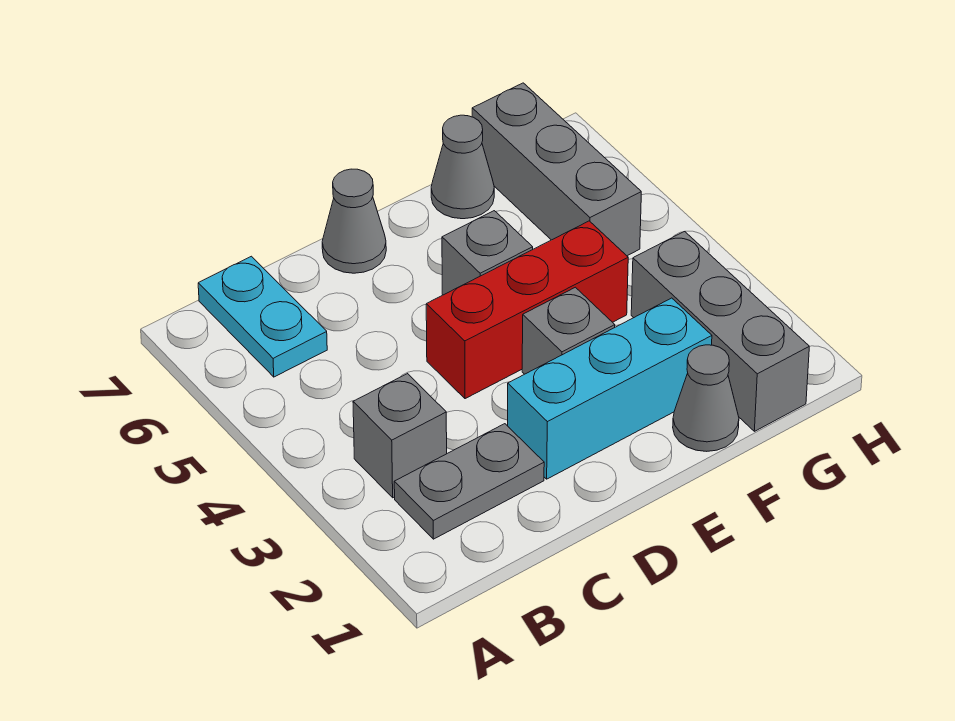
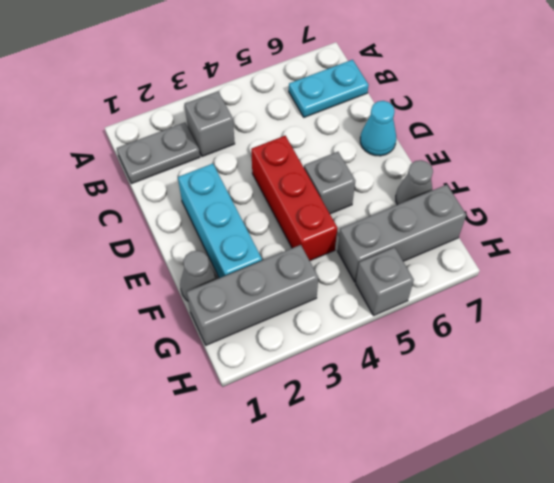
grey plate B2:C2 level 1 -> grey plate B1:B2 level 1
grey cone D7 level 1 -> cyan cone D7 level 1
grey brick E3 level 1 -> grey brick H5 level 1

